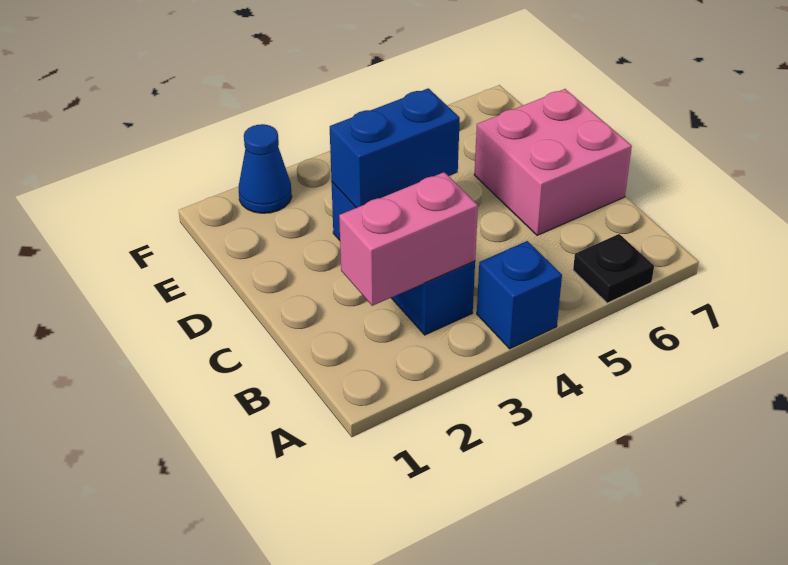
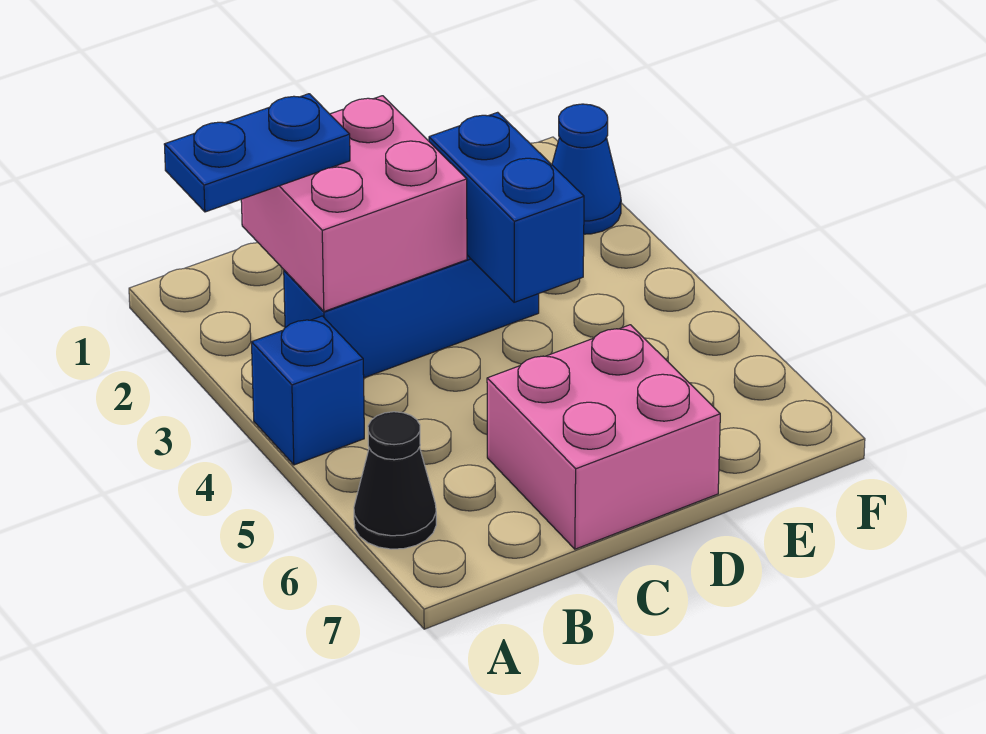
none -> blue plate A2:B2 level 3
black plate A6 level 1 -> black cone A6 level 1
pink brick B2:B3 level 2 -> pink brick B2:C3 level 2

